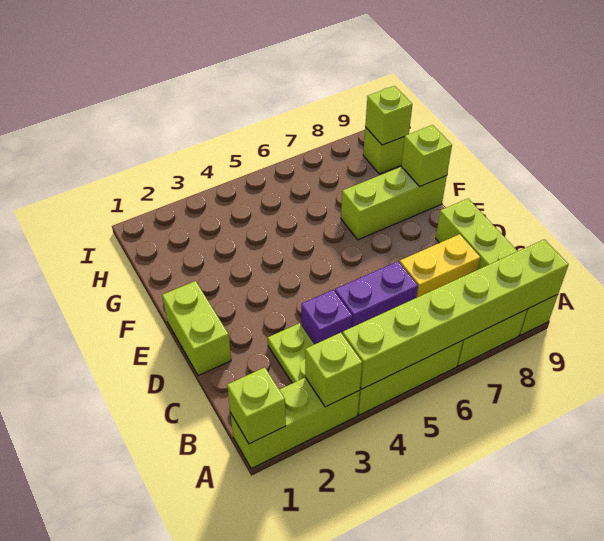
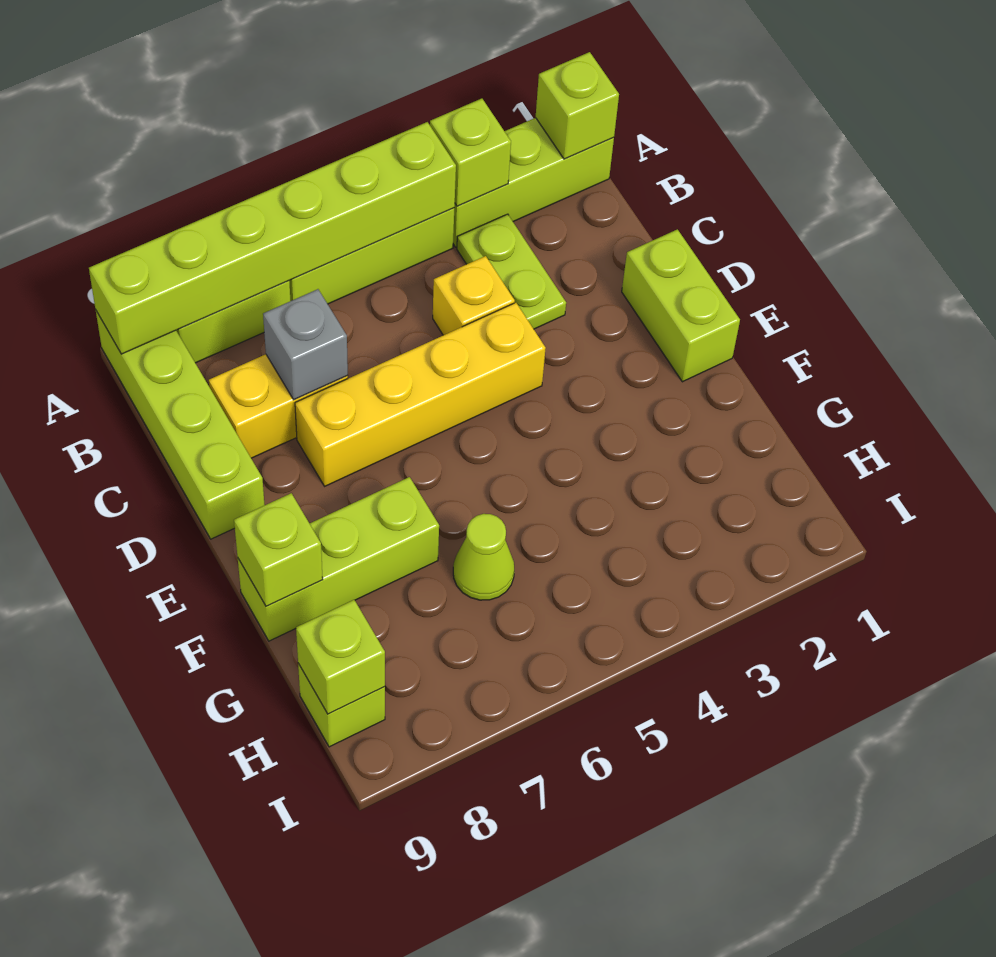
purple brick C4 level 1 -> yellow brick C4 level 1
purple brick C5:C6 level 1 -> none
none -> grey brick C7 level 2
none -> yellow brick D4:D7 level 1
none -> lime cone G6 level 1

